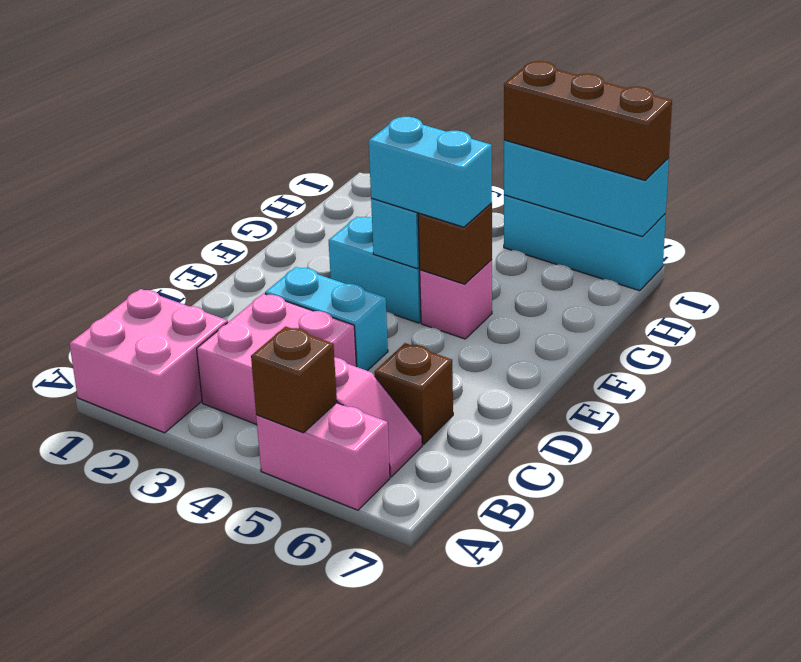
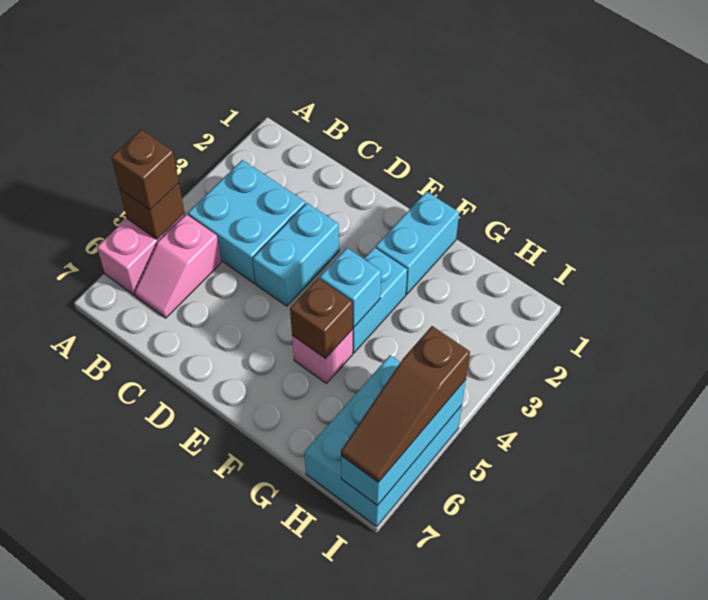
pink brick A1:B2 level 1 -> none
pink brick B3:C4 level 1 -> cyan brick B3:C4 level 1
brown brick C6 level 1 -> brown brick A5 level 3
cyan brick F4:F5 level 3 -> cyan brick F1:F2 level 1
cyan brick I5:I7 level 1 -> cyan brick H5:I7 level 1
brown brick I5:I7 level 3 -> brown slope I5:I7 level 3 top 5

